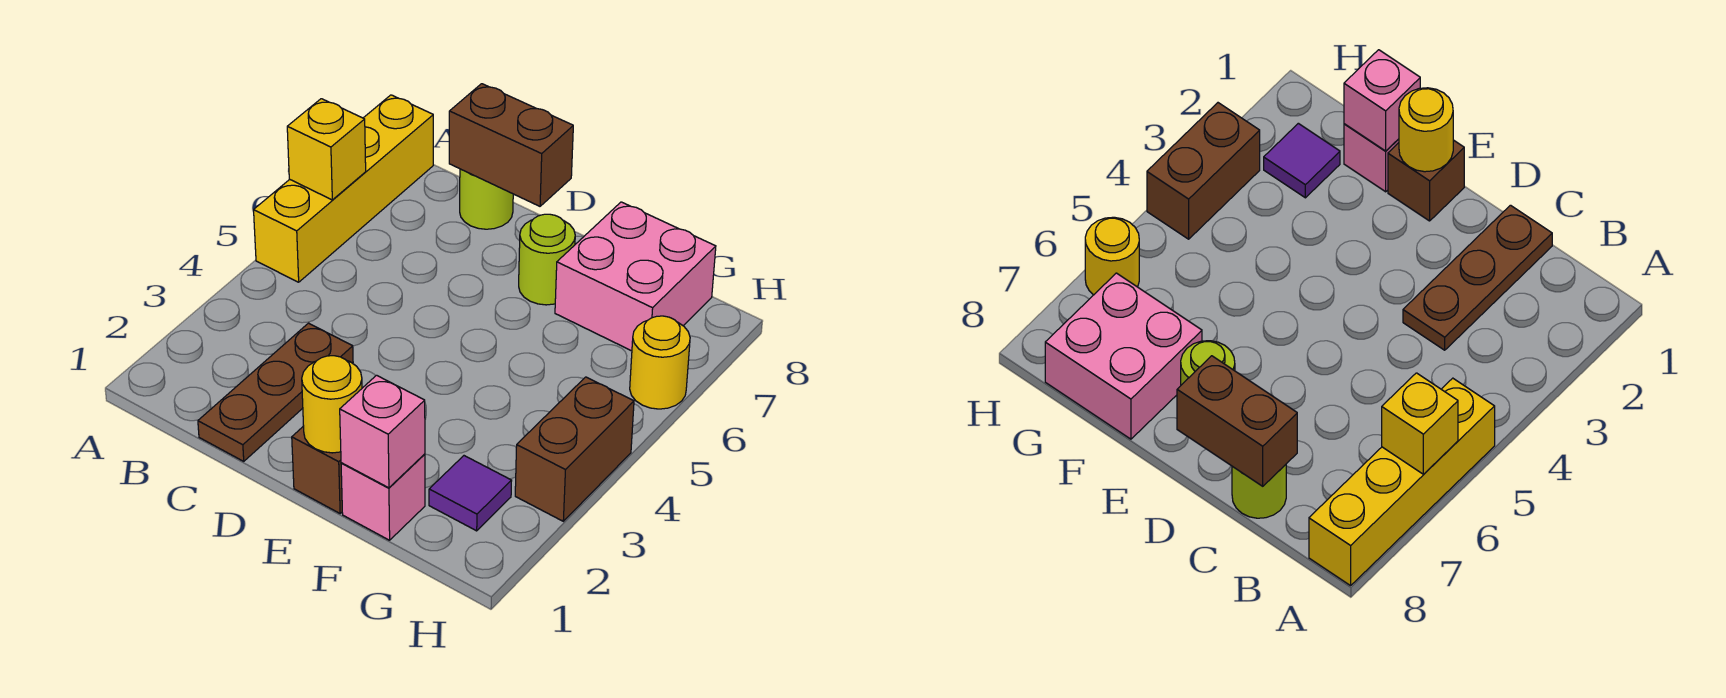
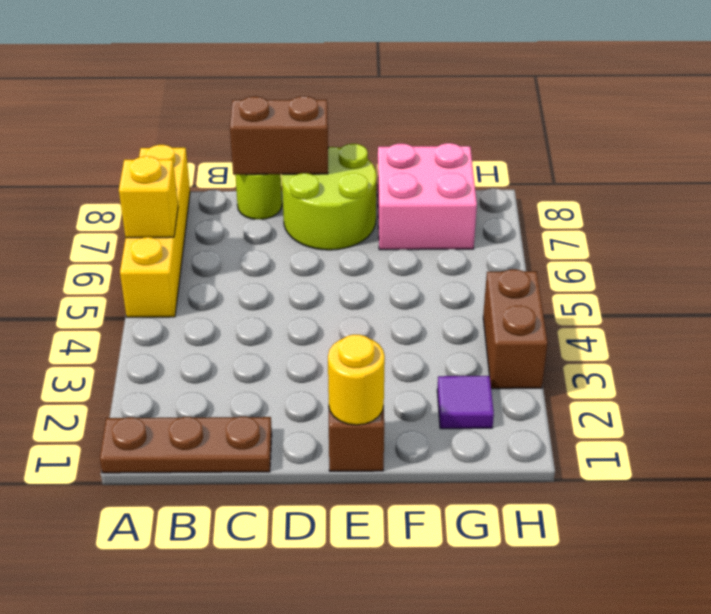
brown plate C1:C3 level 1 -> brown plate A1:C1 level 1
lime round brick E7 level 1 -> lime round brick D7:E8 level 1
pink brick F1 level 1 -> none
pink brick F1 level 2 -> none
yellow round brick H6 level 1 -> none

